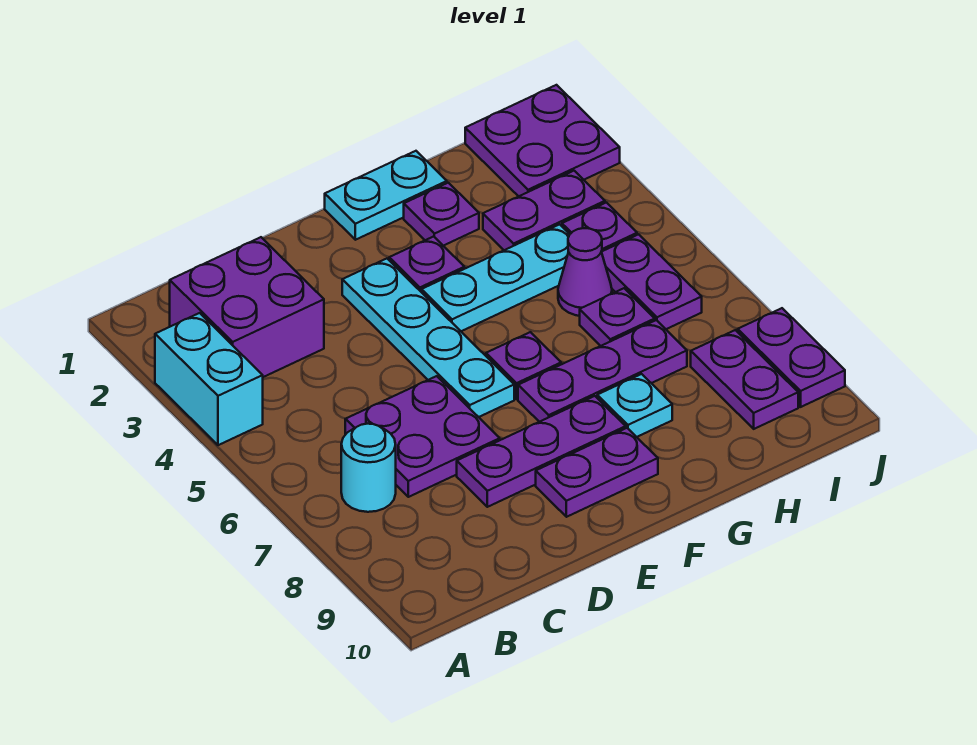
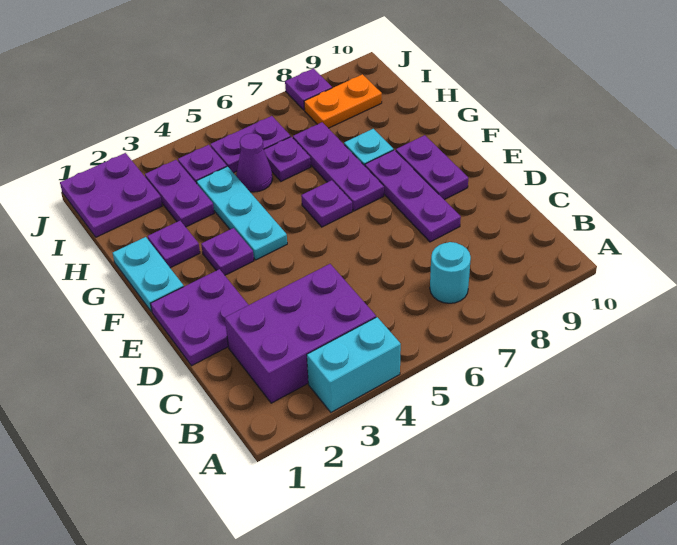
purple brick B2:C3 level 1 -> purple brick B2:C4 level 1
purple plate C6:D7 level 1 -> purple plate D1:E2 level 1
cyan plate E3:E6 level 1 -> none
purple plate I8:I9 level 1 -> orange plate I8:I9 level 1
purple plate J8:J9 level 1 -> purple plate J8 level 1

